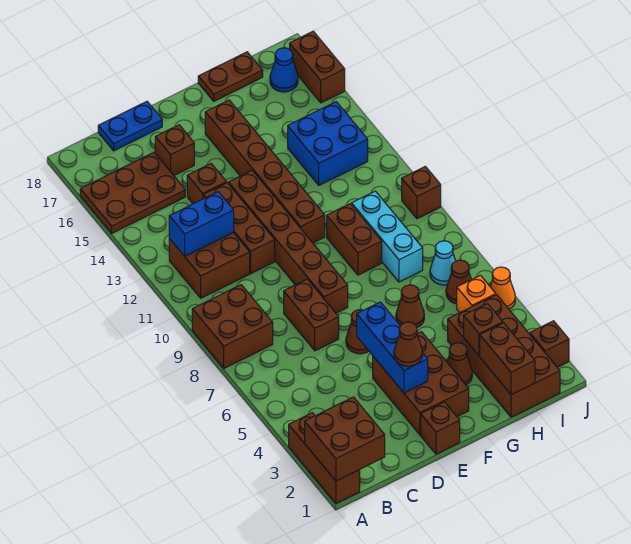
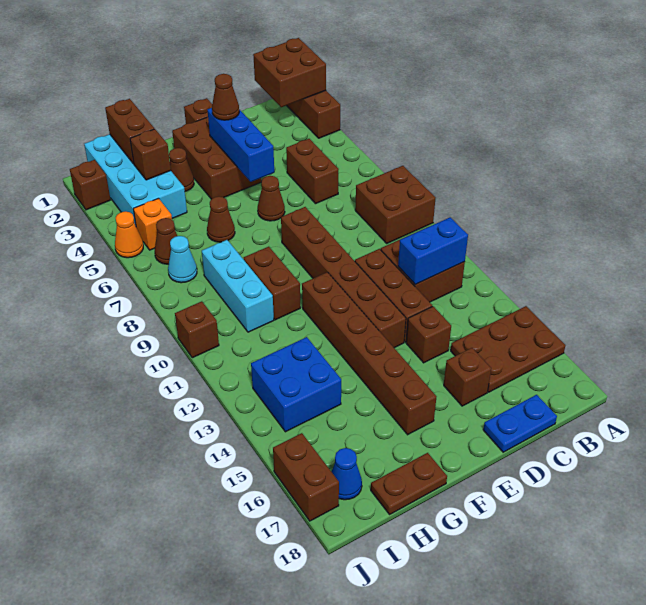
brown brick D7:D8 level 1 -> brown brick C5:C6 level 1
brown brick H1:I4 level 1 -> cyan brick H1:I4 level 1

